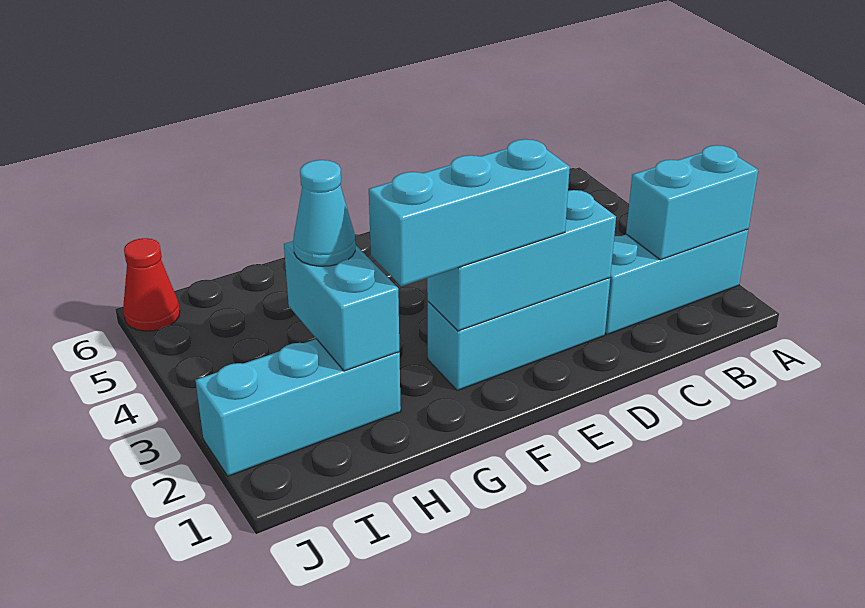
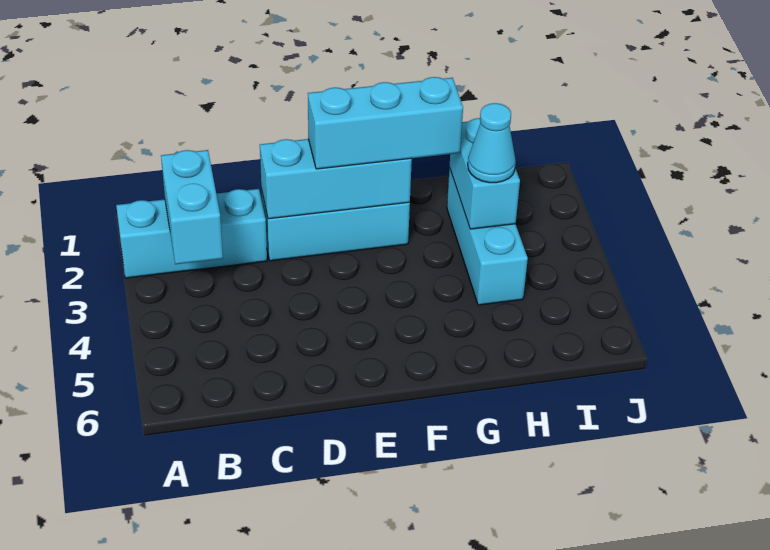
cyan brick A2:B2 level 2 -> cyan brick B2:B3 level 2
cyan brick H2:J2 level 1 -> cyan brick H2:H4 level 1
red cone J6 level 1 -> none

